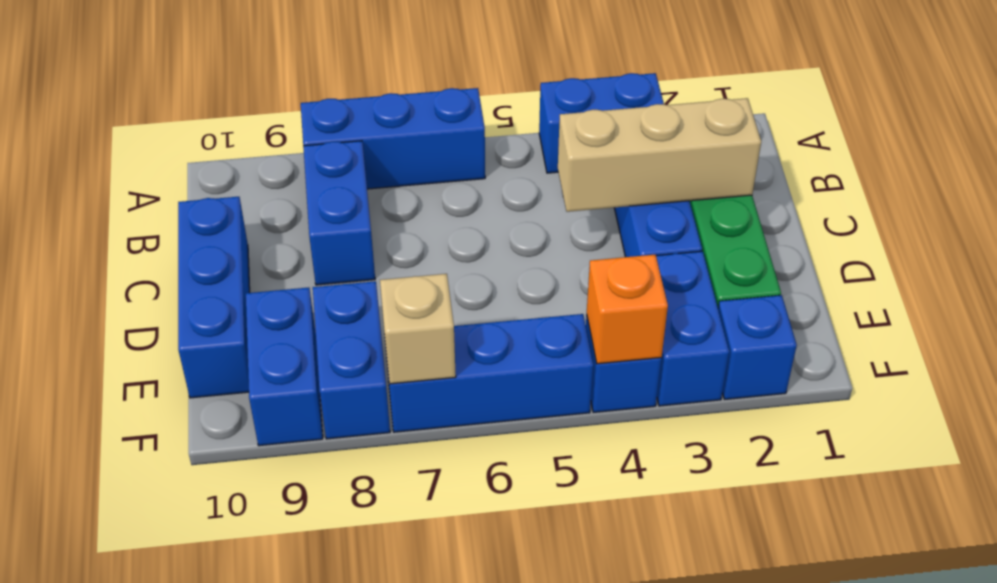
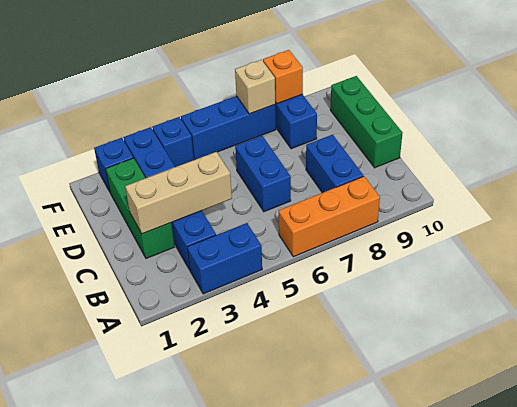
blue brick A6:A8 level 1 -> orange brick A6:A8 level 1
blue brick C10:E10 level 1 -> green brick C10:E10 level 1
blue brick E9:F9 level 1 -> blue brick C6:D6 level 1
orange brick F4 level 2 -> orange brick F8 level 2

